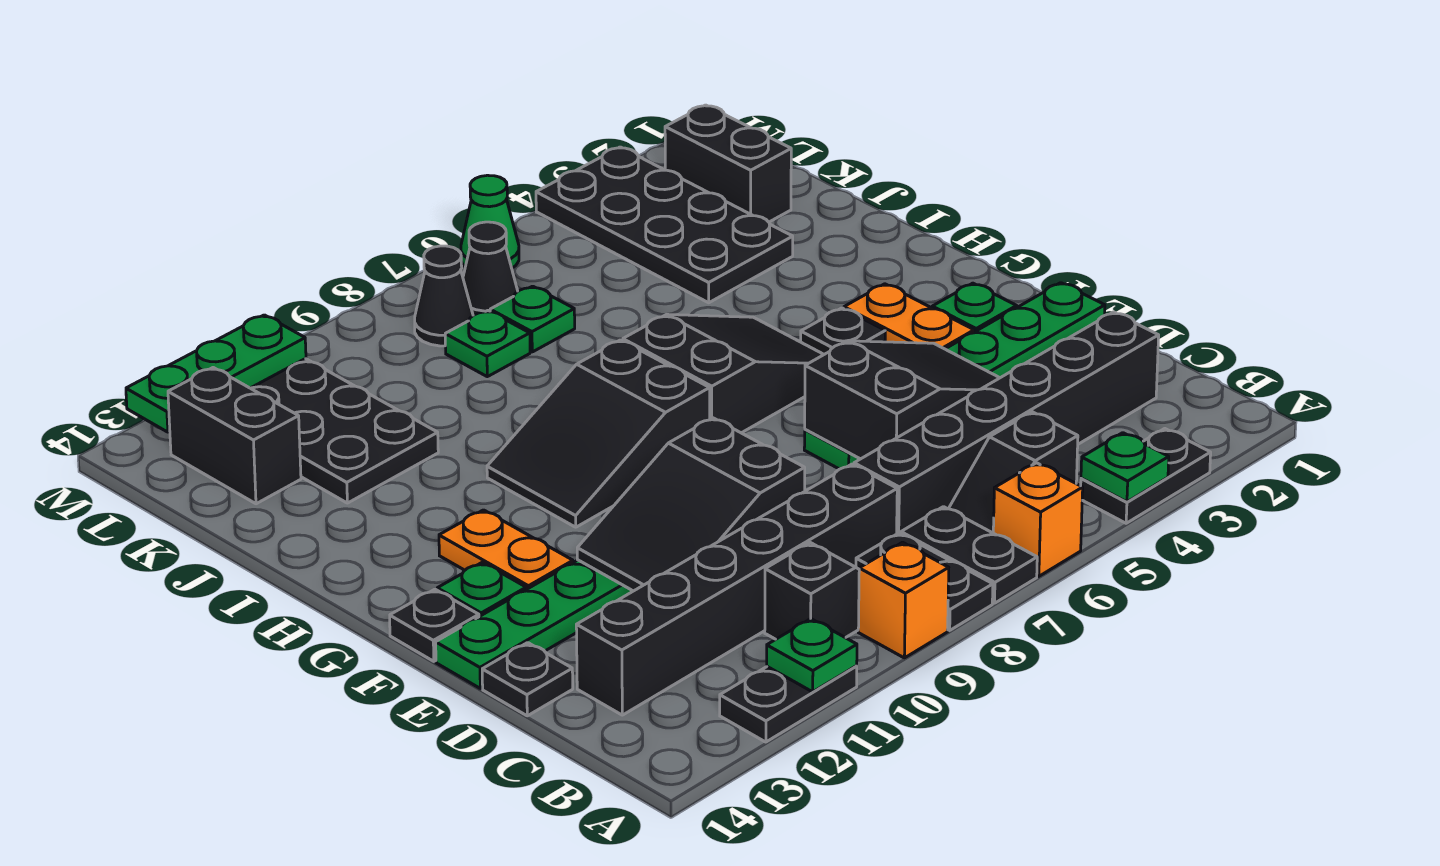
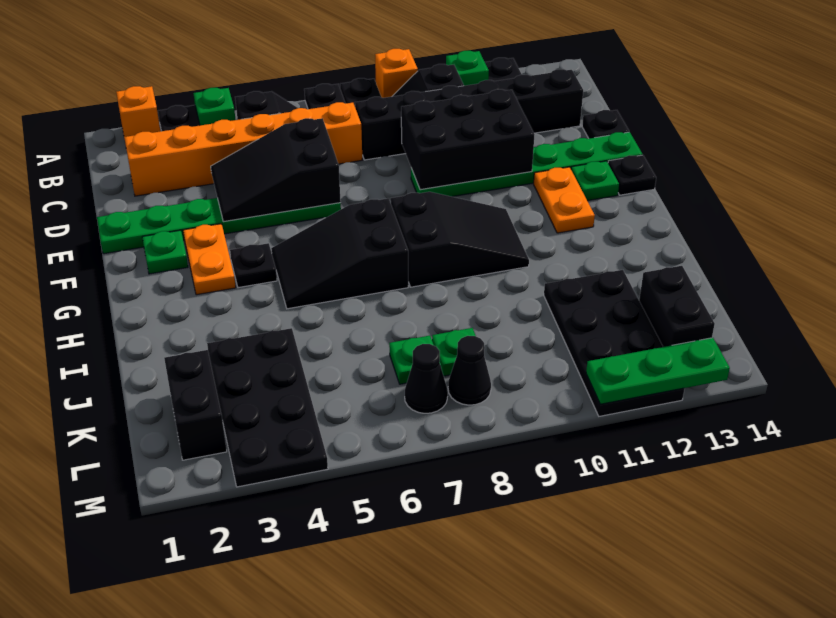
orange brick A6 level 1 -> orange brick A2 level 1
black brick C2:C7 level 1 -> orange brick C2:C7 level 1
black slope D9:E11 level 2 top 9 -> black brick D9:E11 level 2
green cone M6 level 1 -> none

